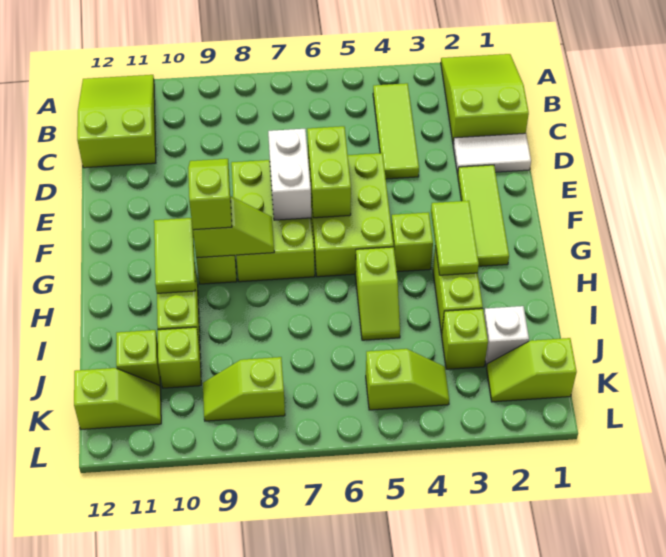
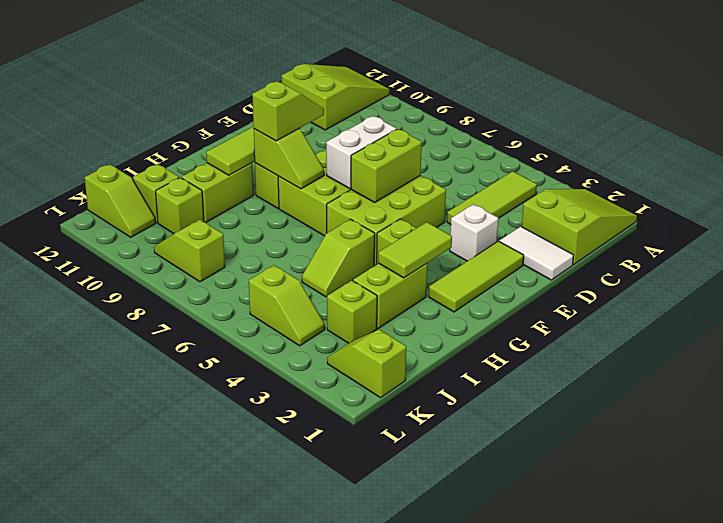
white brick J2 level 1 -> white brick E3 level 1

